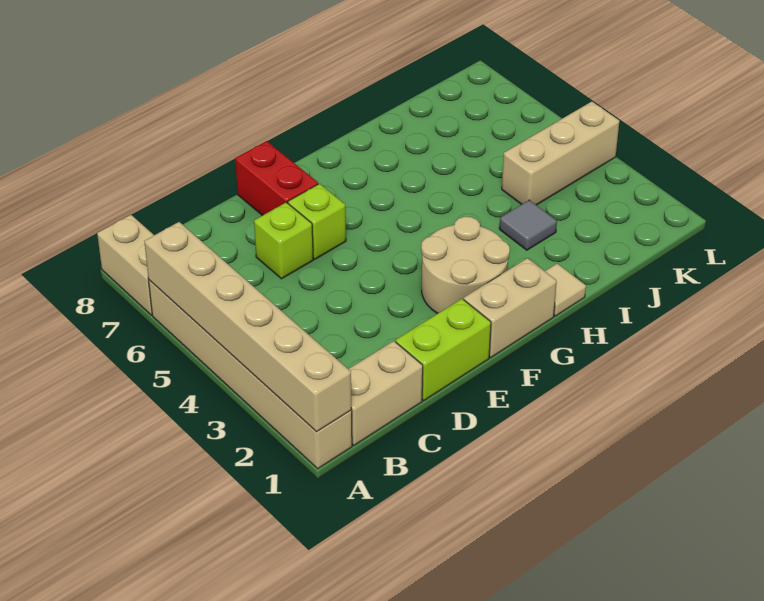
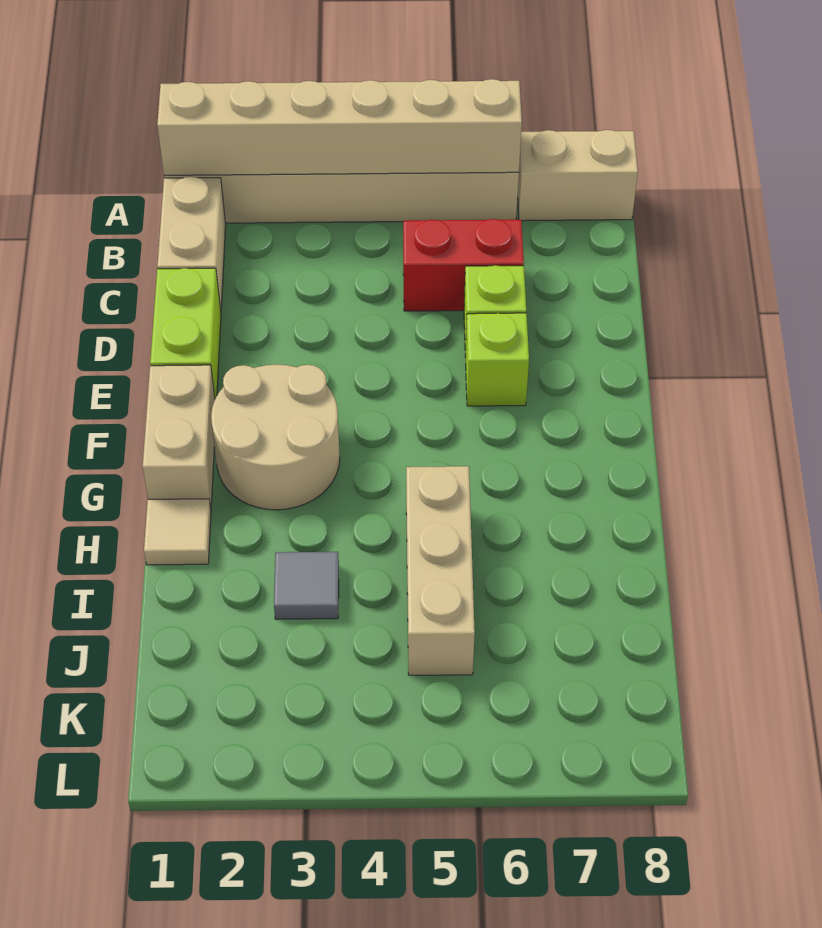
red brick E7:E8 level 1 -> red brick C5:C6 level 1
tan brick J4:L4 level 1 -> tan brick H5:J5 level 1

